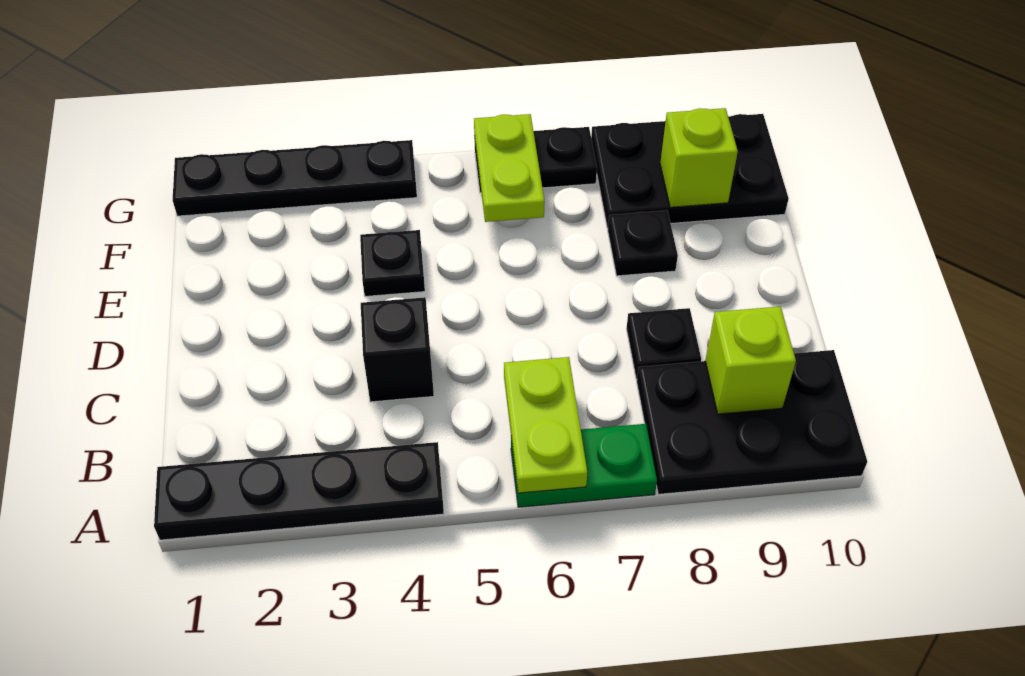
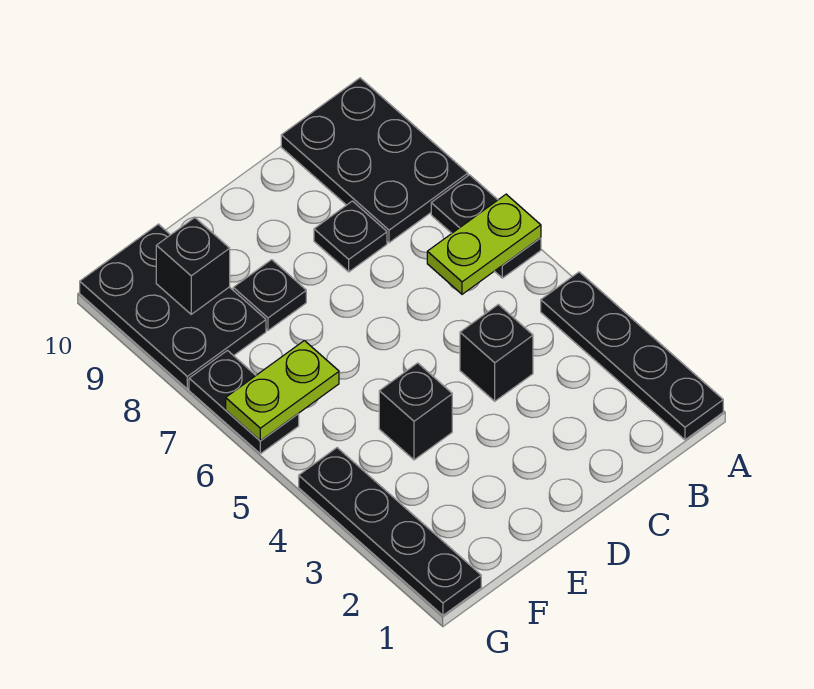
green plate A6:A7 level 1 -> black plate A6:A7 level 1
lime brick B9 level 2 -> none
black plate E4 level 1 -> black brick E4 level 1
lime brick F9 level 2 -> black brick F9 level 2

